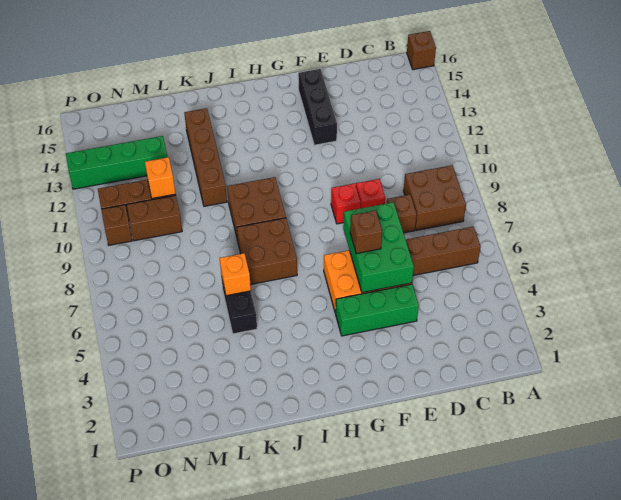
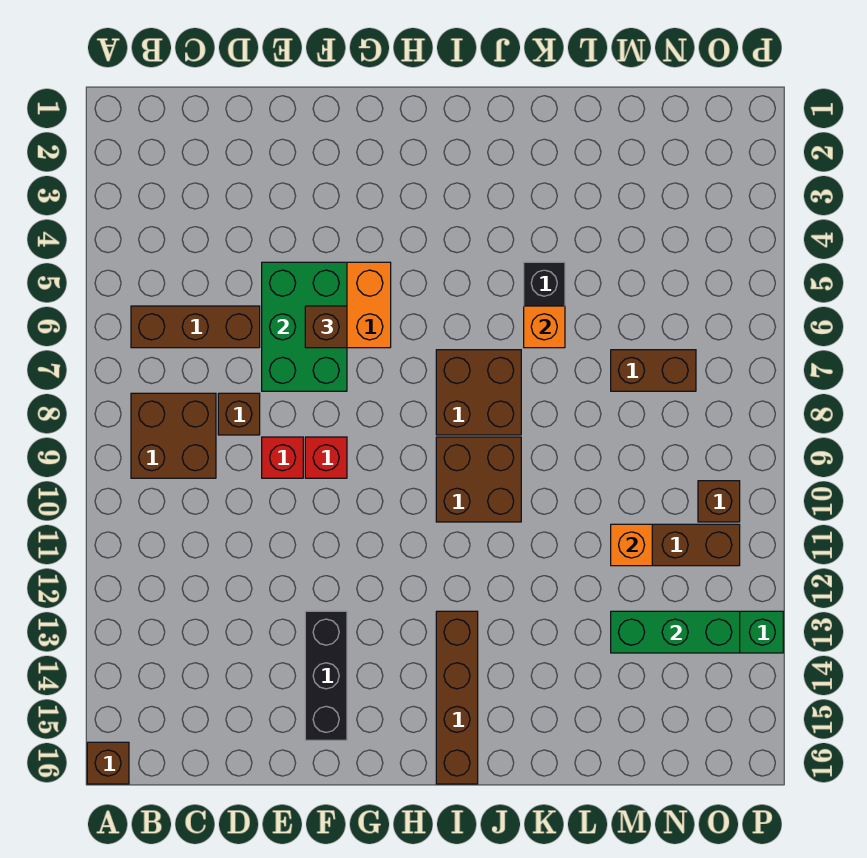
green brick E4:G4 level 1 -> green brick M13:O13 level 2
brown brick K11:K14 level 1 -> brown brick I13:I16 level 1
brown brick M10:N10 level 1 -> brown brick M7:N7 level 1

